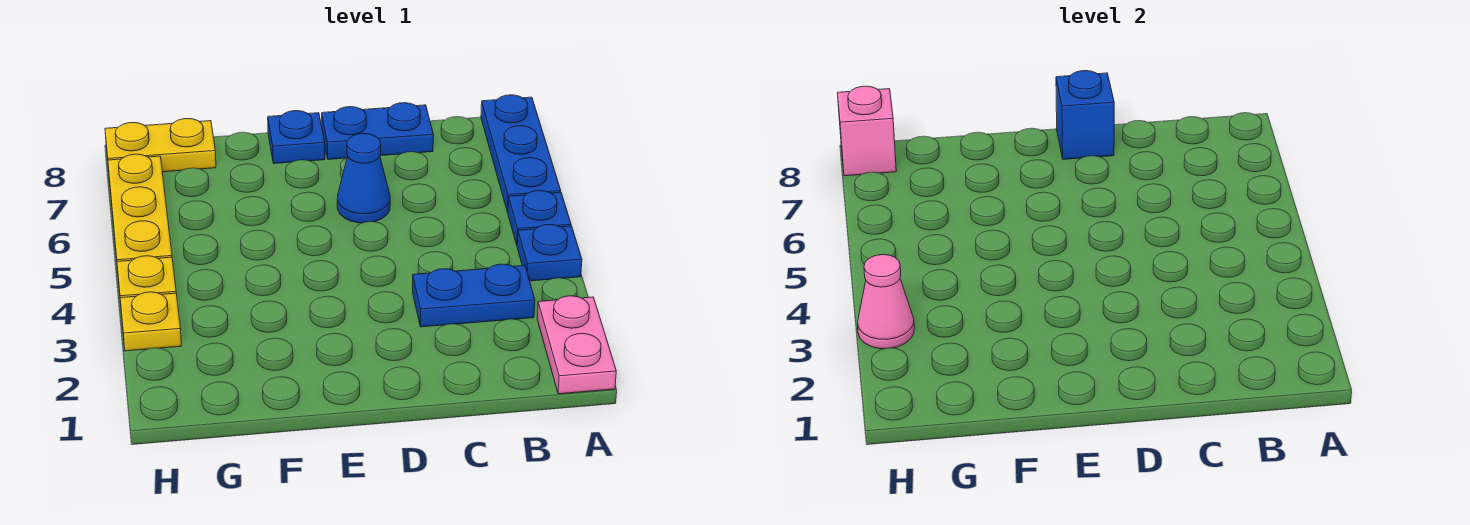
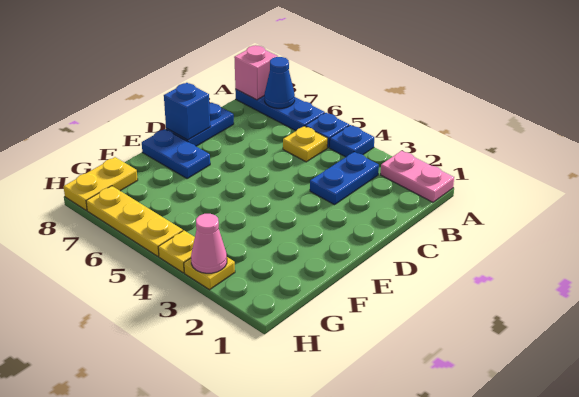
none -> yellow plate B5 level 1
blue cone D6 level 1 -> blue cone A7 level 2
blue plate E8 level 1 -> blue plate E7:E8 level 1
pink brick H8 level 2 -> pink brick A8 level 2

